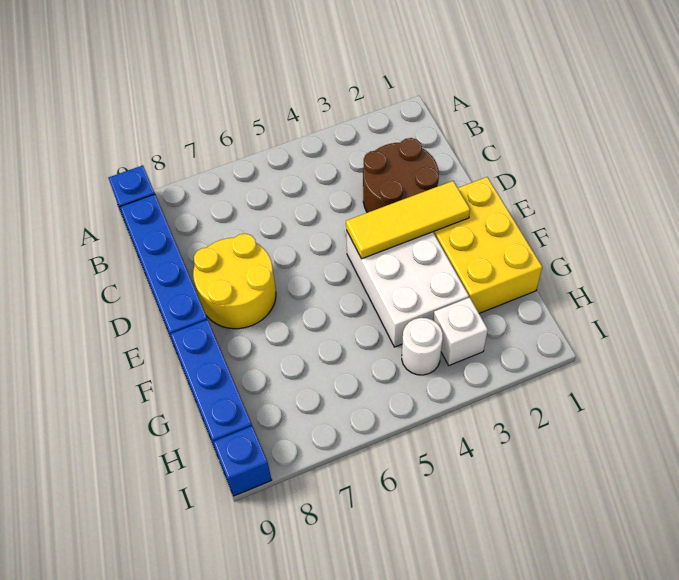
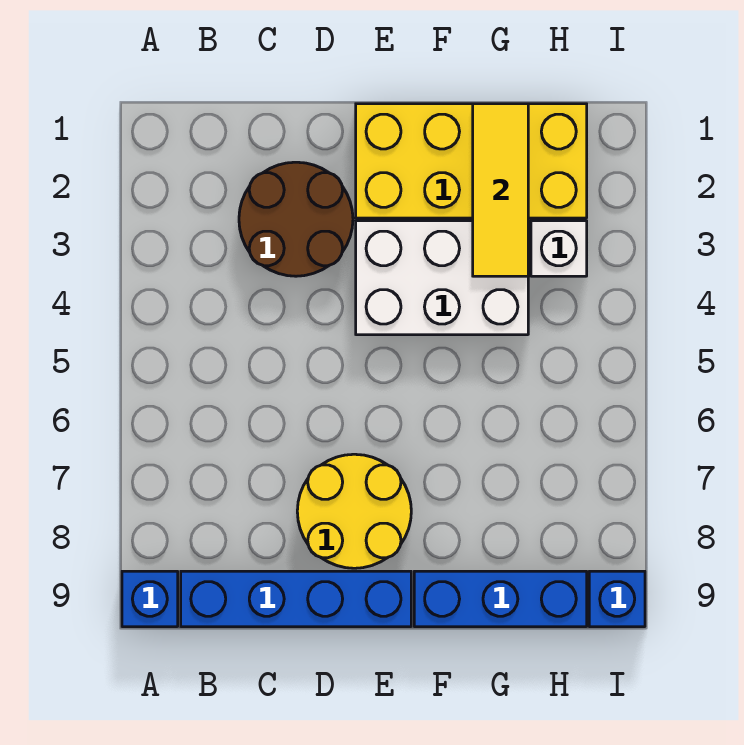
yellow brick E1:G2 level 1 -> yellow brick E1:H2 level 1
yellow tile E2:E4 level 2 -> yellow tile G1:G3 level 2
white round brick H4 level 1 -> none

